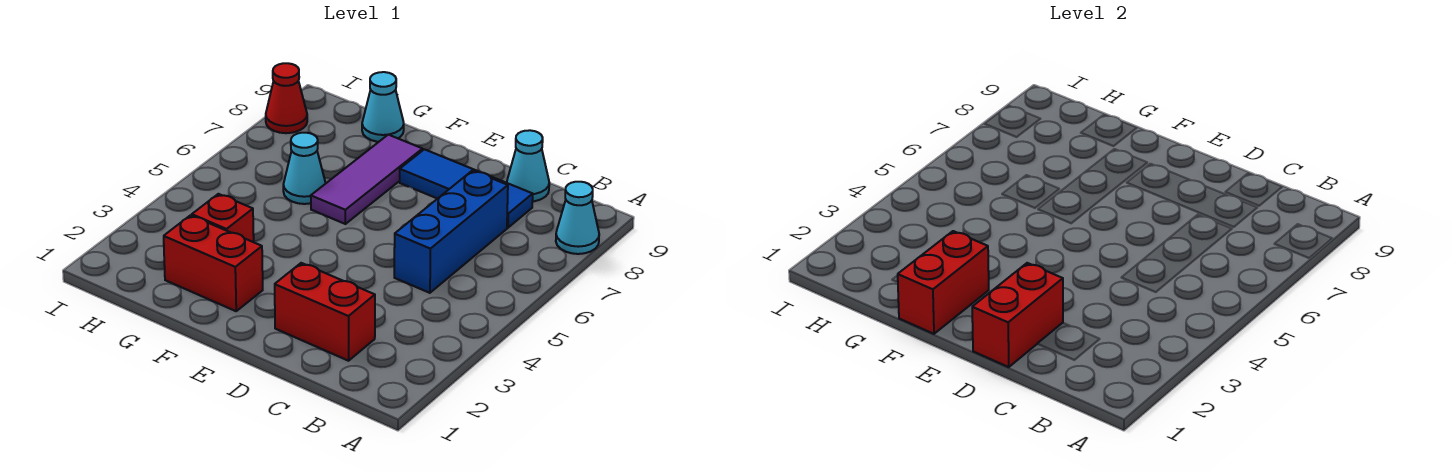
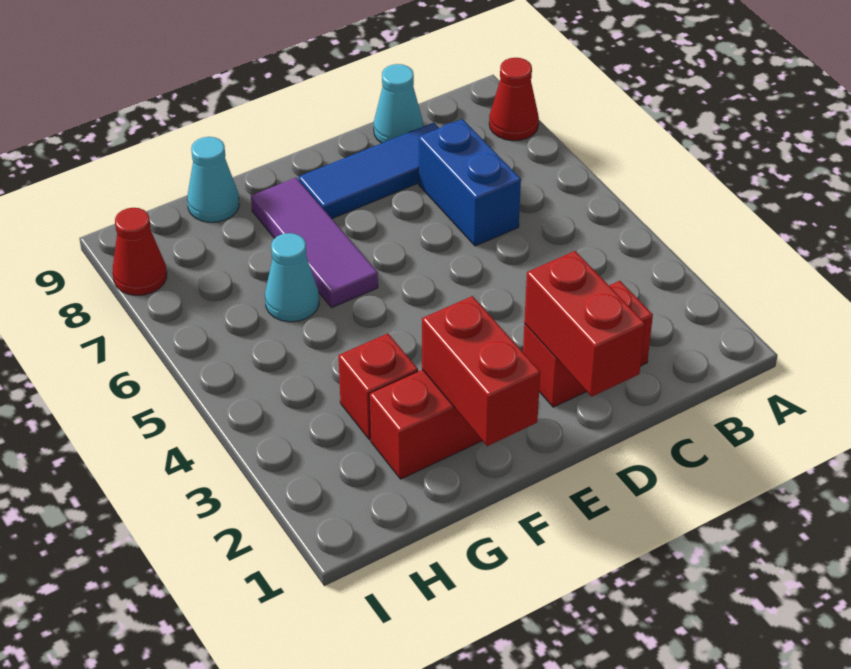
cyan cone A8 level 1 -> red cone A8 level 1
blue brick C5:C7 level 1 -> blue brick C6:C7 level 1

